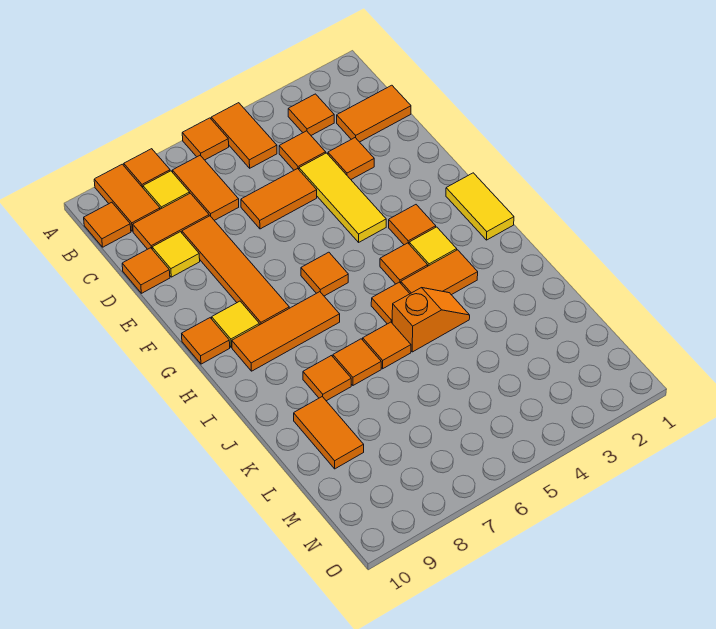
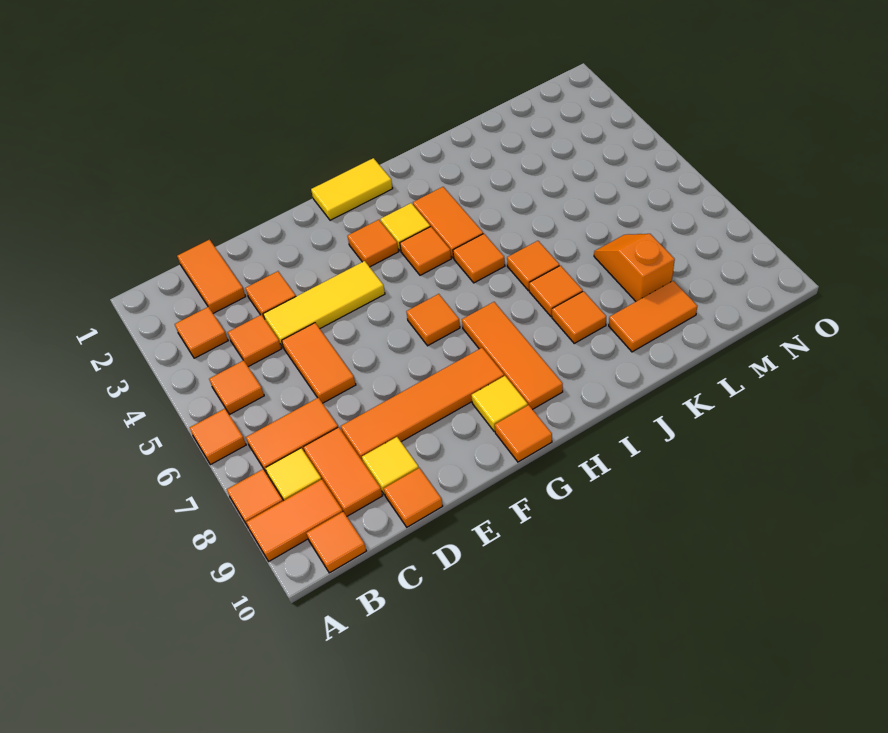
orange tile A5:B5 level 1 -> orange tile B5 level 1
orange slope J4:J5 level 1 top 5 -> orange slope L7:L8 level 1 top 8

